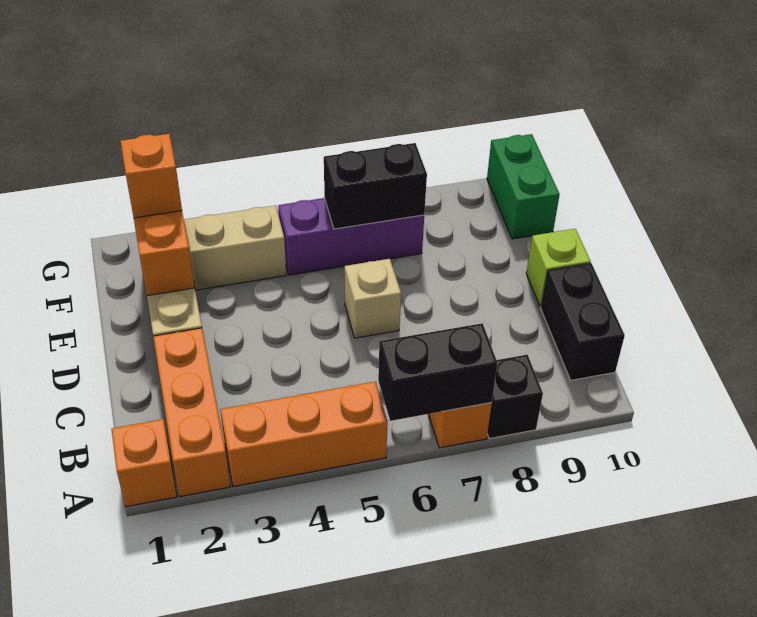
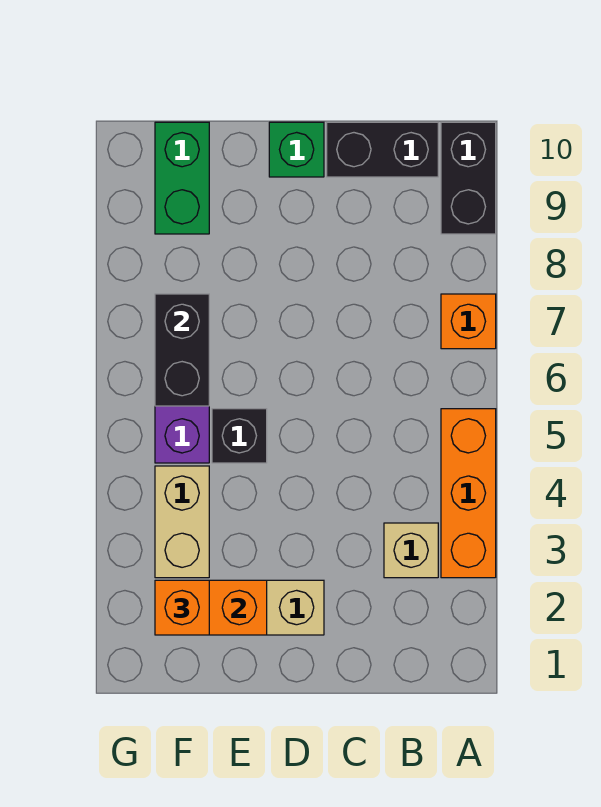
orange brick A1 level 1 -> none
orange brick A2:C2 level 1 -> none
black brick A6:A7 level 2 -> black brick A9:A10 level 1
black brick A8 level 1 -> black brick E5 level 1
tan brick D6 level 1 -> tan brick B3 level 1
lime brick D10 level 1 -> green brick D10 level 1
green brick F10:G10 level 1 -> green brick F9:F10 level 1

